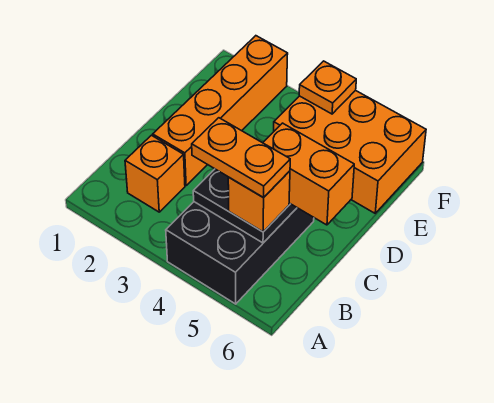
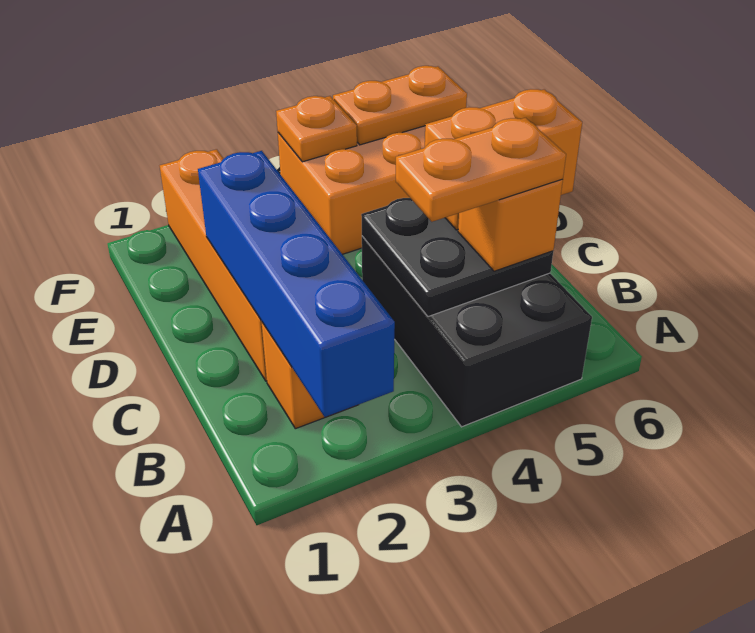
none -> blue brick A2:D2 level 2
none -> orange plate F5:F6 level 2

